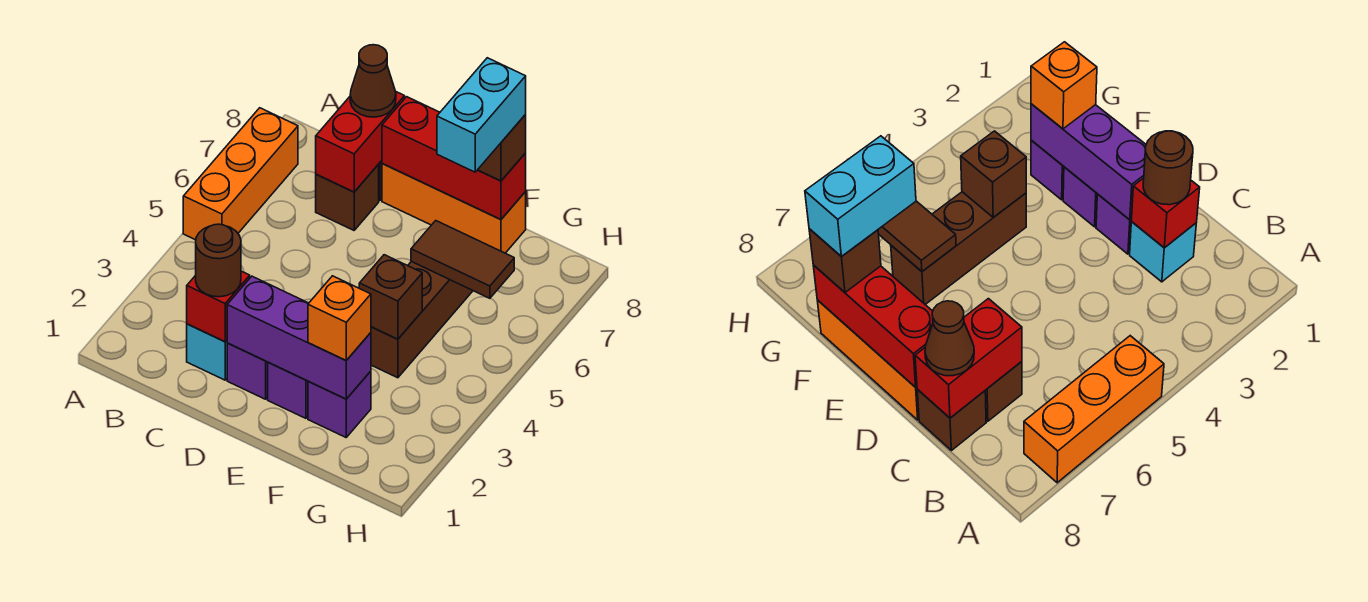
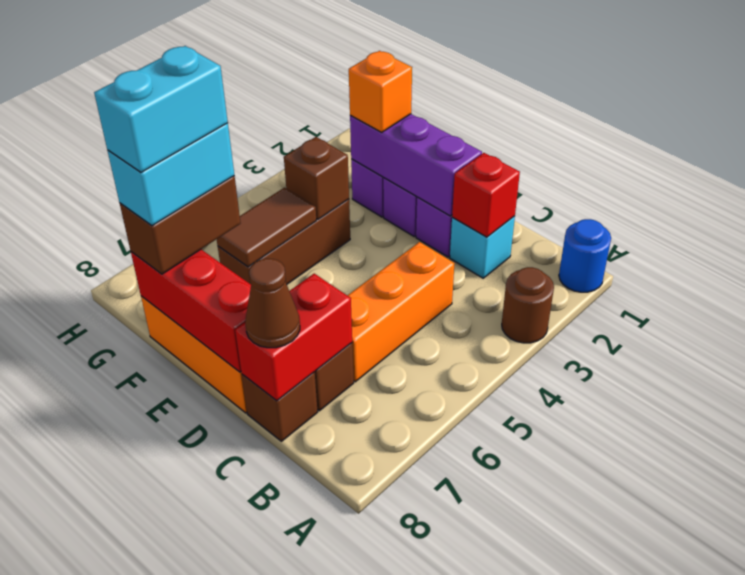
none -> blue round brick A1 level 1
orange brick A5:A7 level 1 -> orange brick C4:C6 level 1
brown round brick C2 level 3 -> brown round brick A3 level 1
brown tile F6:G6 level 2 -> brown tile F5:F6 level 2
none -> cyan brick F7:F8 level 5
brown brick F8 level 3 -> brown brick F7:F8 level 3

